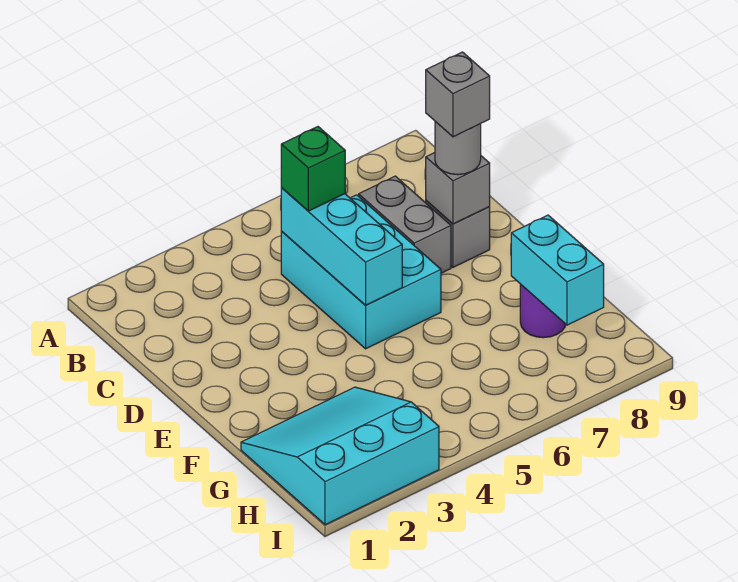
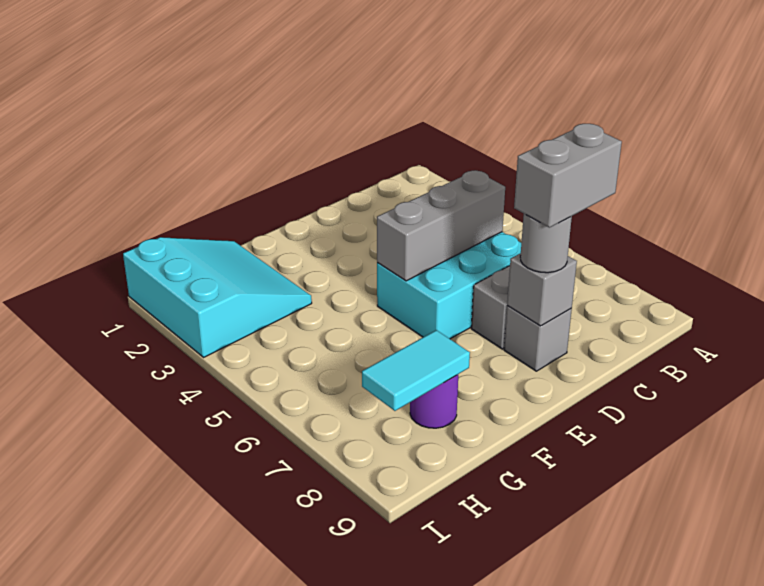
cyan brick C5:E5 level 2 -> grey brick C5:E5 level 2
green brick C5 level 3 -> none
grey brick D8 level 4 -> grey brick C8:D8 level 4
cyan brick G8:H8 level 2 -> cyan tile G8:H8 level 2

